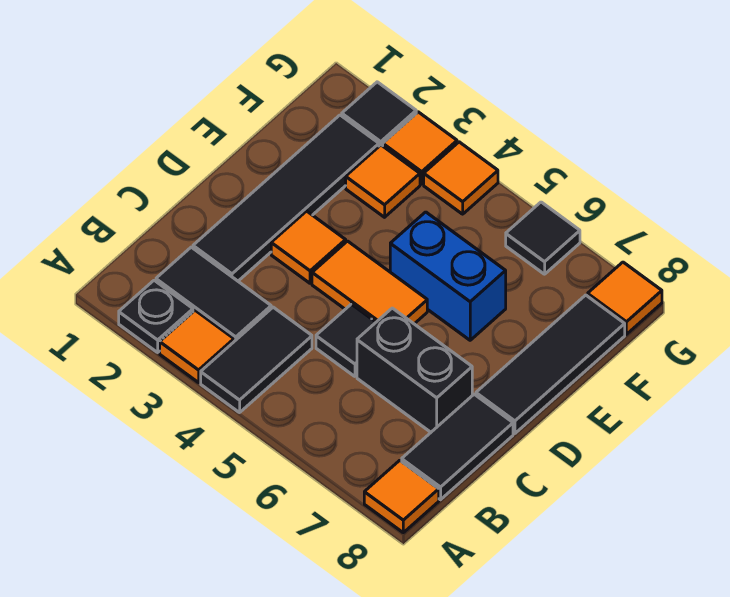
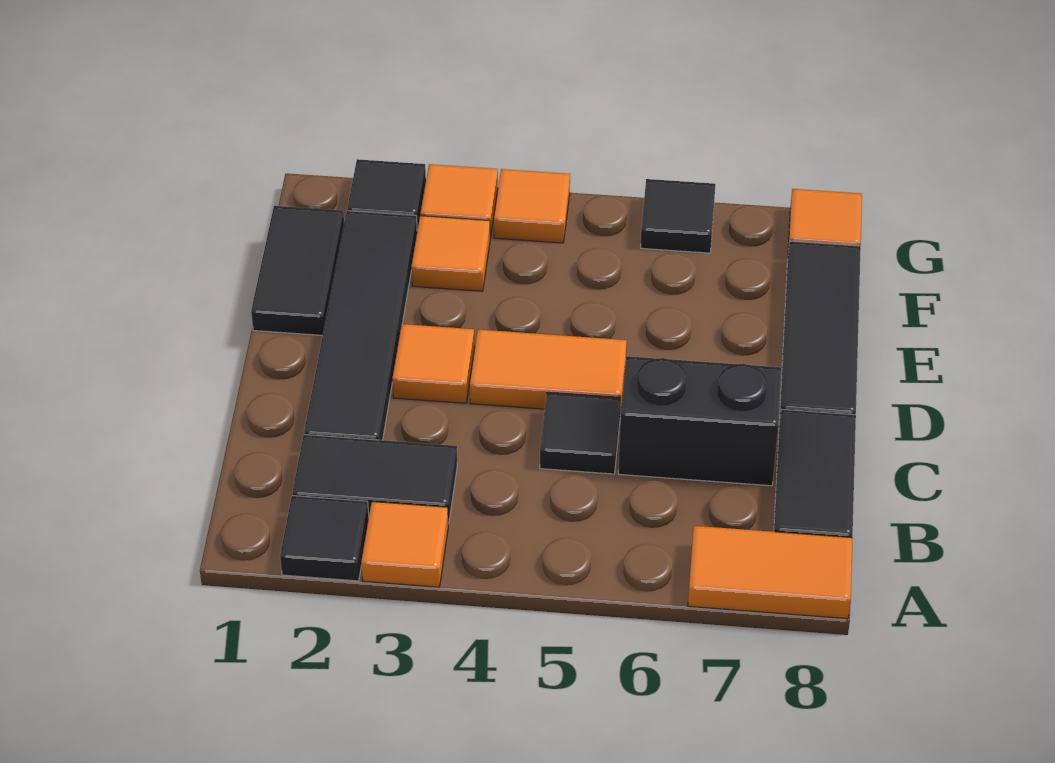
black plate A2 level 1 -> black tile A2 level 1
black tile A4:B4 level 1 -> black tile E1:F1 level 1
orange tile A8 level 1 -> orange tile A7:A8 level 1
blue brick E5:E6 level 1 -> none

